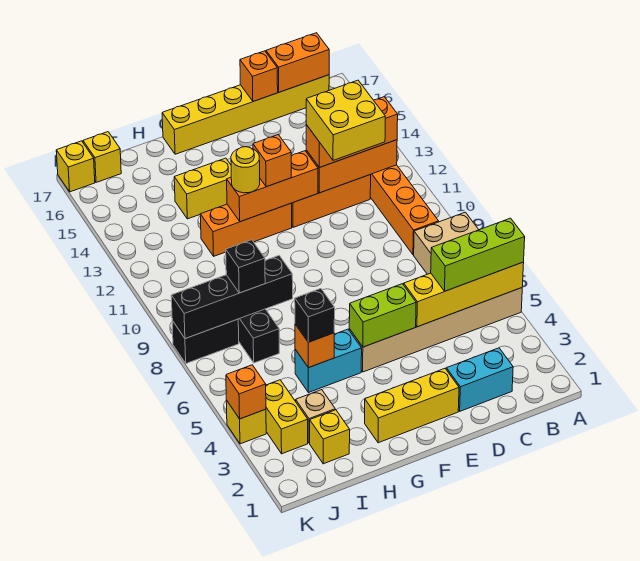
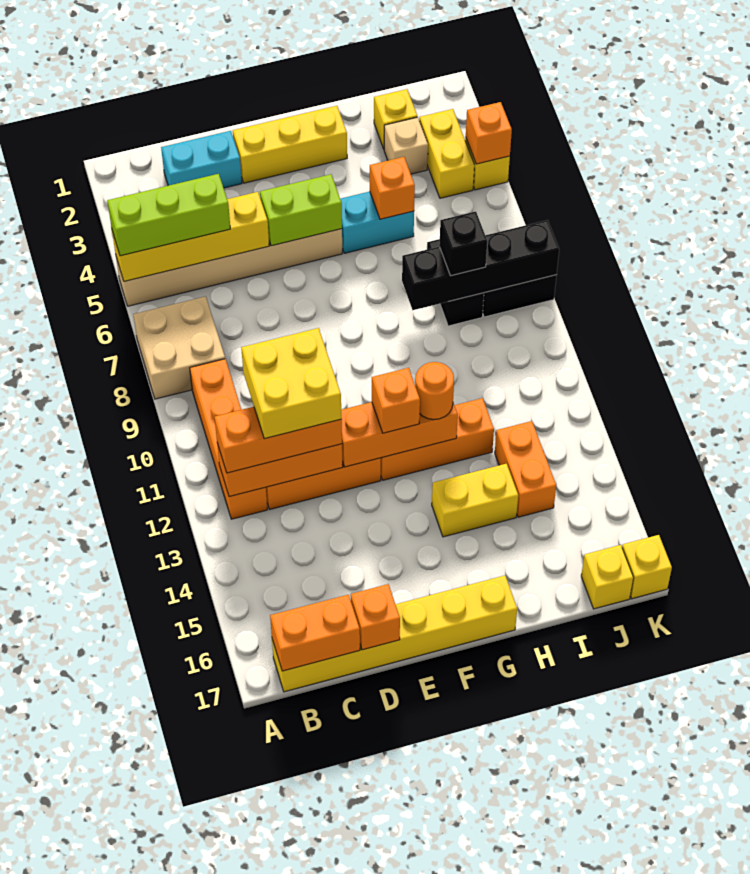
yellow round brick G12 level 3 -> orange round brick G12 level 3
black brick H5 level 3 -> none
none -> orange brick I13:I14 level 1

